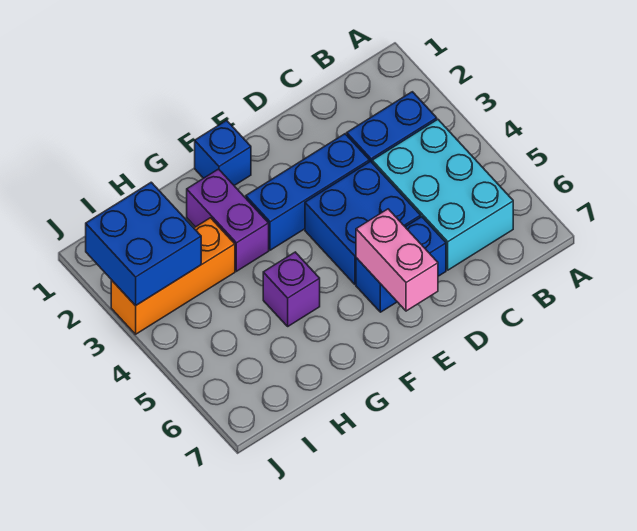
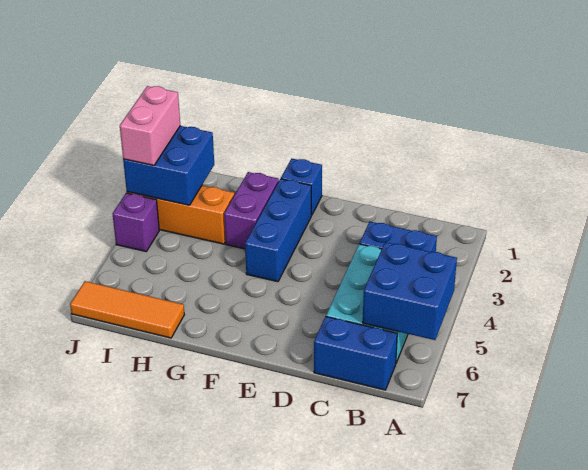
blue brick D3:F3 level 1 -> blue brick F2:F4 level 1
blue brick D4:E5 level 1 -> blue brick A5:B6 level 2
blue brick D6:E6 level 1 -> blue brick B7:C7 level 1
pink brick E6:E7 level 2 -> pink brick J2:J3 level 3
purple brick G5 level 1 -> purple brick J4 level 1
none -> orange tile H7:J7 level 1

